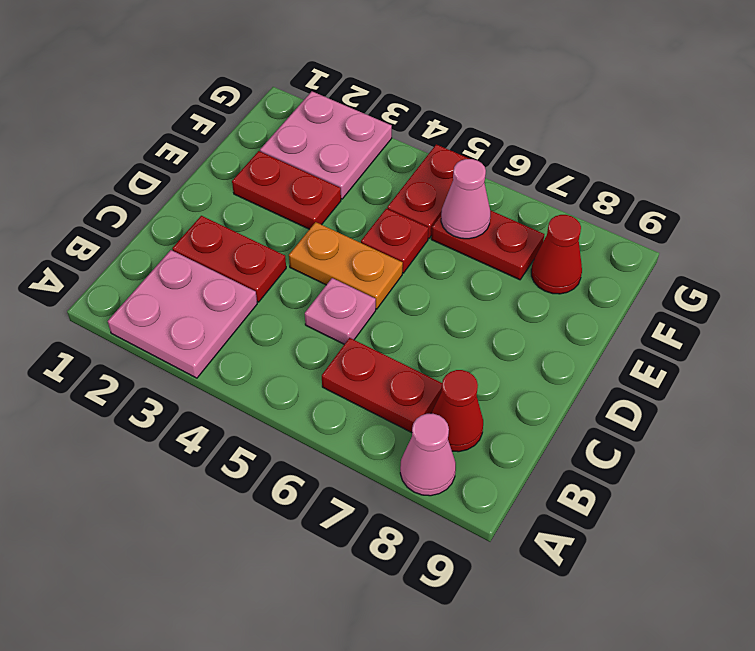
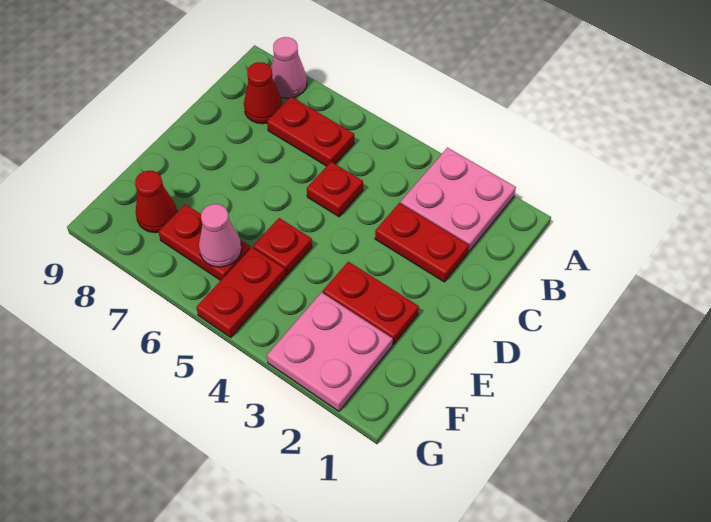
pink plate C5 level 1 -> red plate C5 level 1
orange plate D4:D5 level 1 -> none

